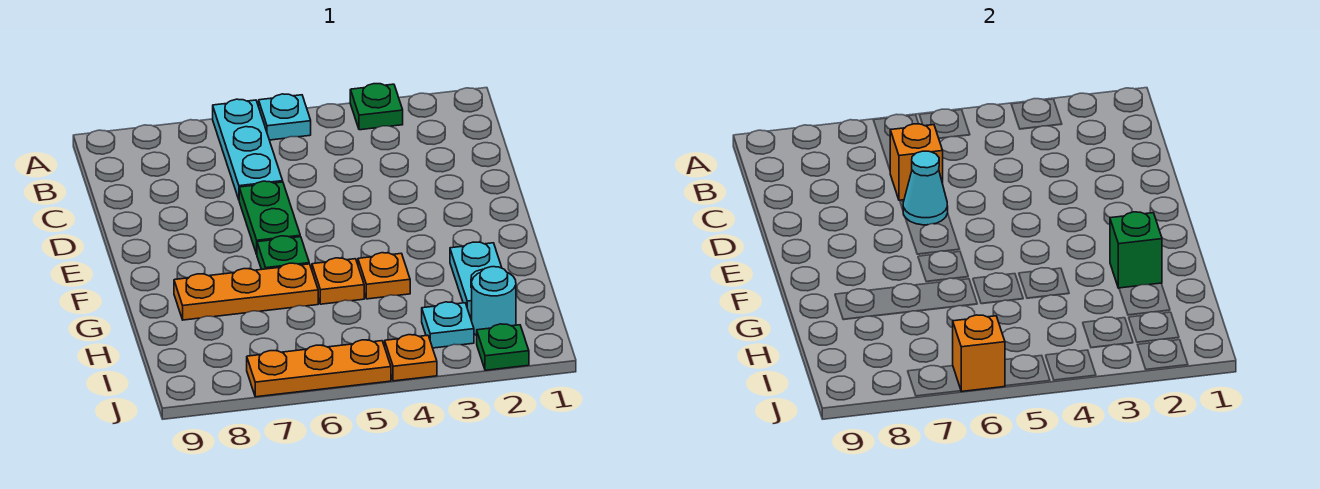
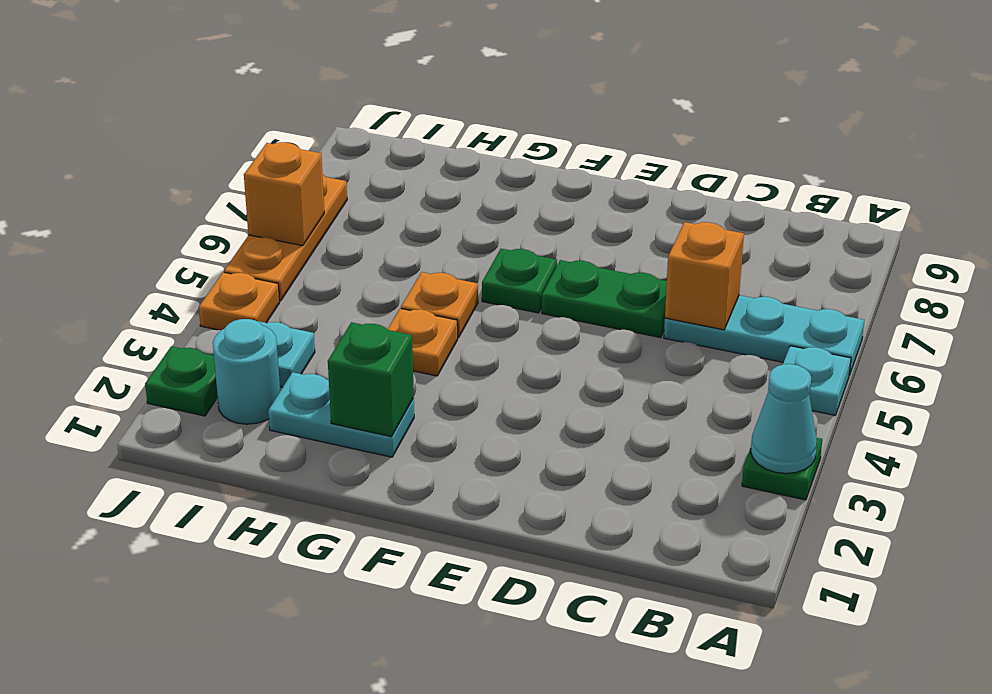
cyan cone D6 level 2 -> cyan cone A3 level 2
orange plate G6:G8 level 1 -> none

